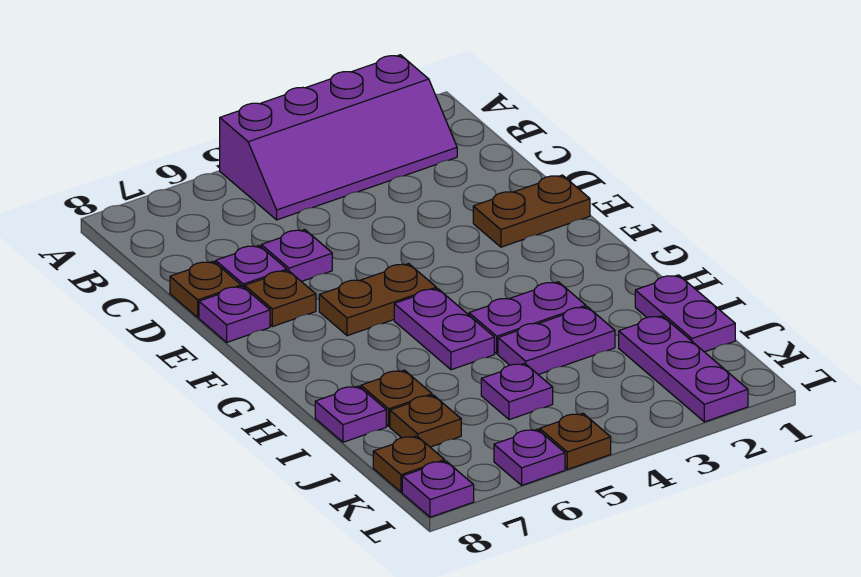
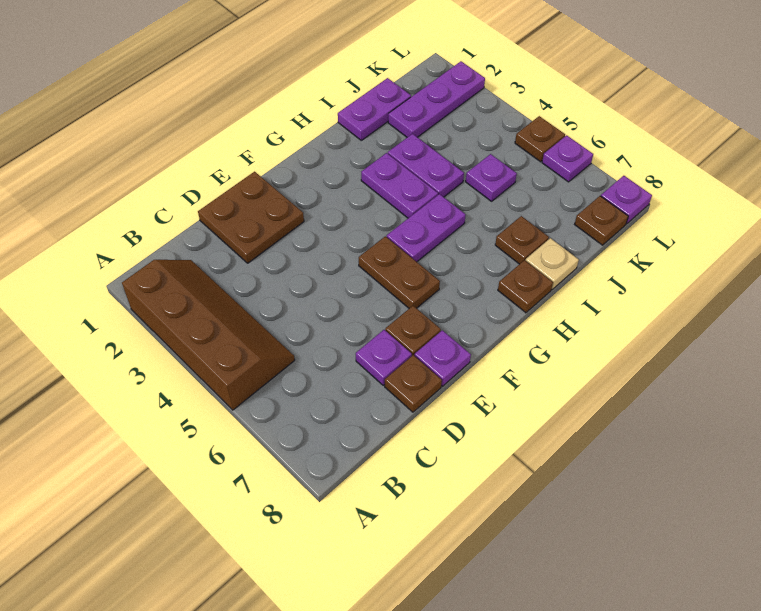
purple slope A2:B5 level 1 top A -> brown slope A2:B5 level 1 top A
purple plate D6 level 1 -> none
brown plate E1:E2 level 1 -> brown plate D1:E2 level 1
purple plate I8 level 1 -> tan plate I8 level 1
brown plate J7 level 1 -> brown plate H8 level 1

